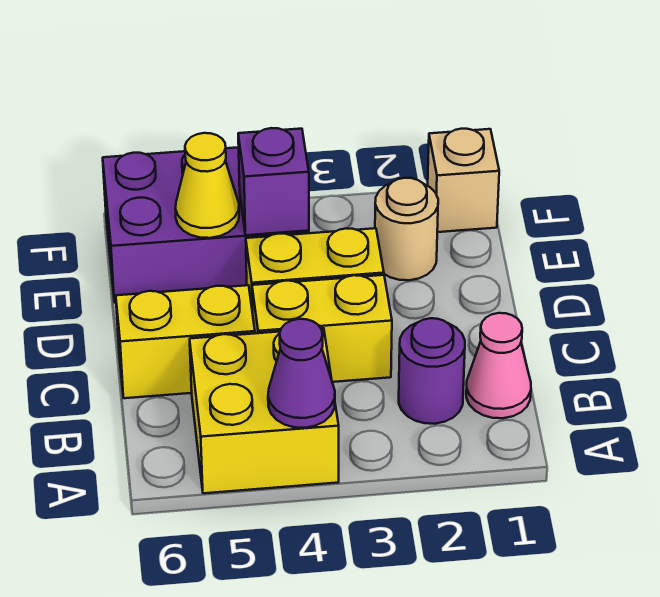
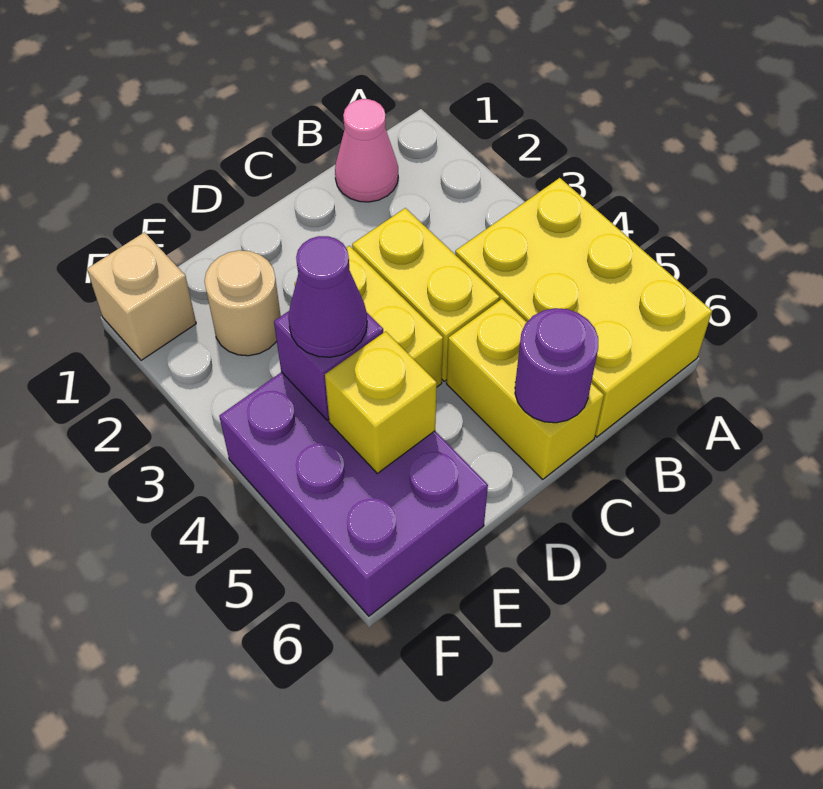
yellow brick A4:B5 level 1 -> yellow brick A4:B6 level 1
purple cone A4 level 2 -> purple cone E4 level 3
purple round brick B2 level 1 -> purple round brick C6 level 2
yellow cone E5 level 2 -> yellow brick E5 level 2

